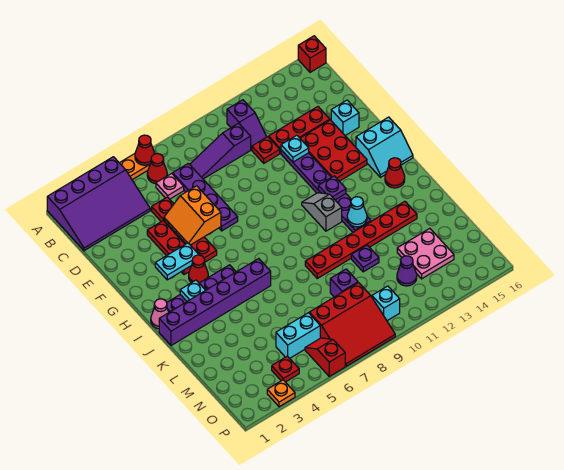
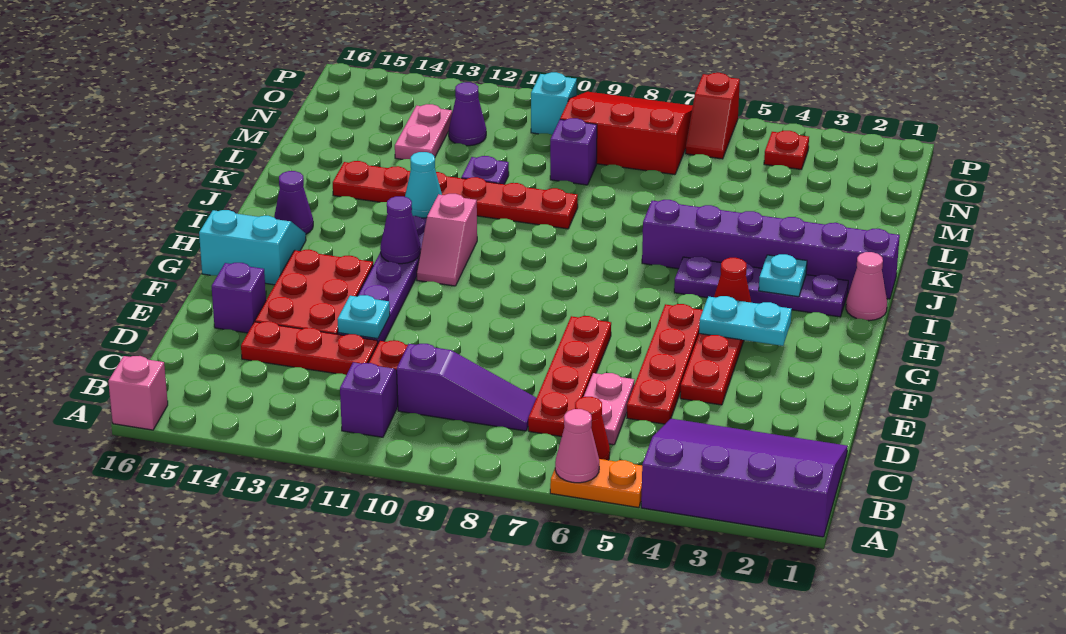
red cone A6 level 2 -> pink cone A6 level 2
red brick A16 level 1 -> pink brick A16 level 1
pink plate C6 level 1 -> pink plate C6:D6 level 1
purple plate C7:F7 level 1 -> red plate C7:F7 level 1
orange slope E5:F6 level 2 top 6 -> none
cyan brick E15 level 1 -> purple brick E15 level 1
grey slope H11:I11 level 1 top I -> pink slope H11:I11 level 1 top I
purple plate H12 level 2 -> purple cone H12 level 2
red cone I15 level 1 -> purple cone I15 level 1
pink plate M13:N14 level 1 -> pink plate M13:N13 level 1
cyan brick N5:N6 level 1 -> none
orange plate P3 level 1 -> none

